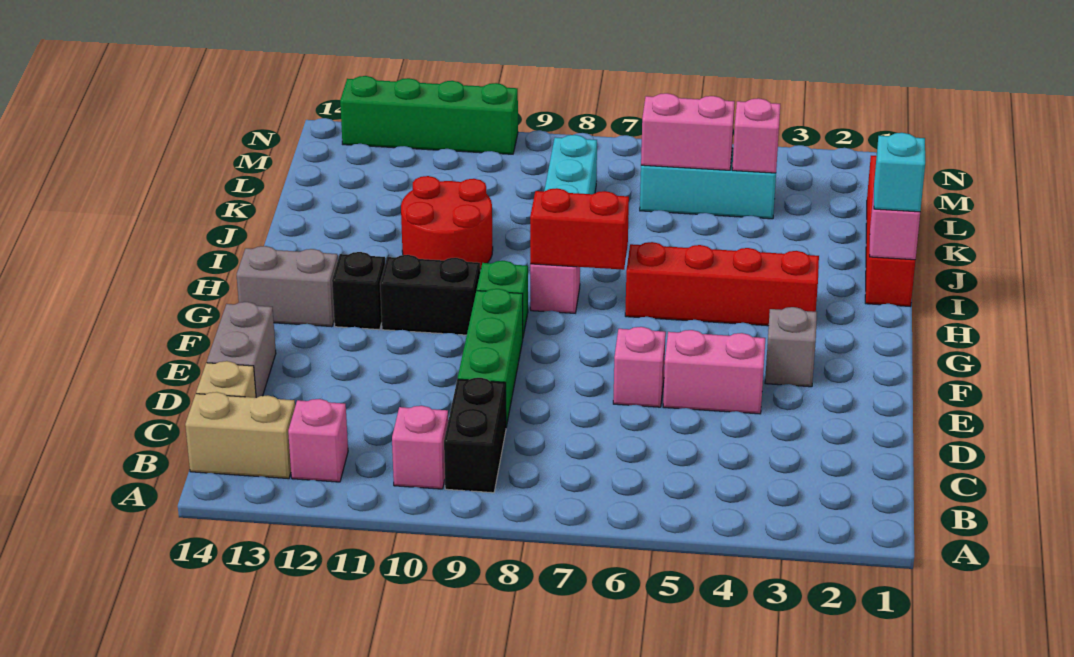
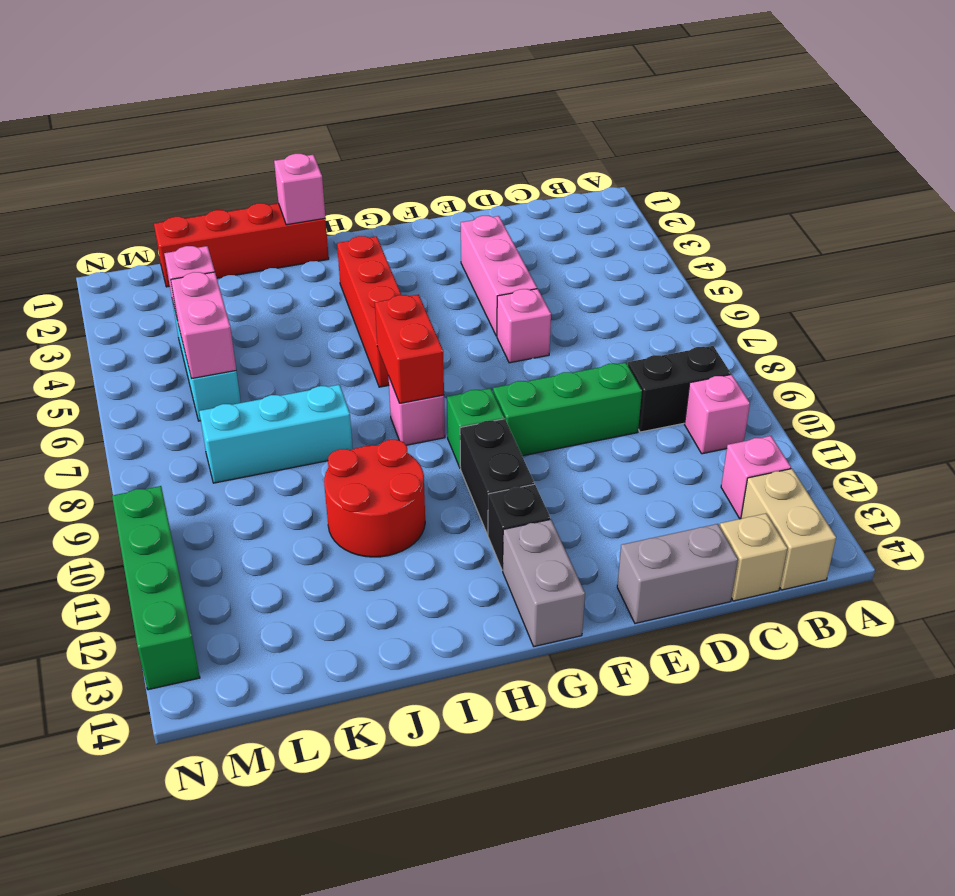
pink brick E4:E5 level 1 -> pink brick E3:E5 level 1
grey brick F3 level 1 -> none
cyan brick I1 level 3 -> none

